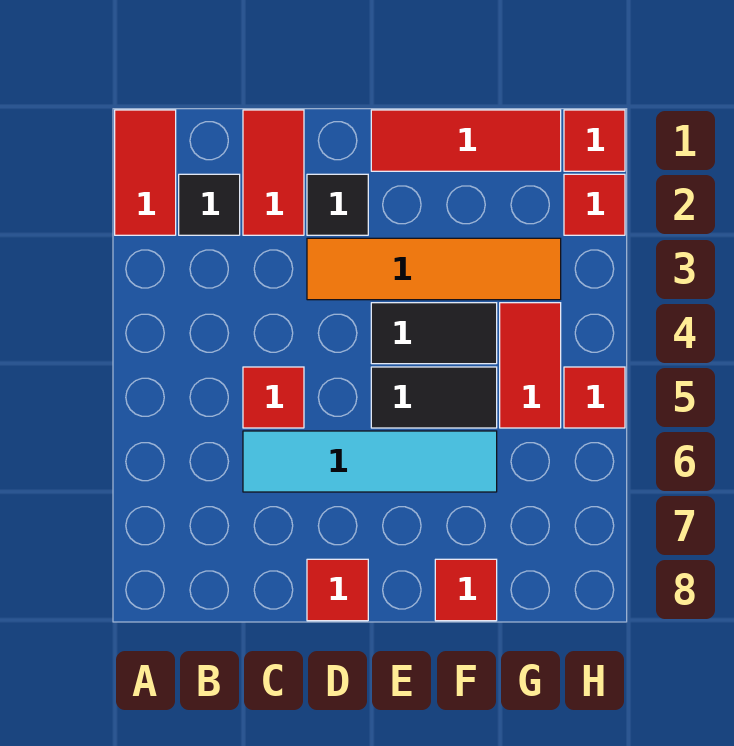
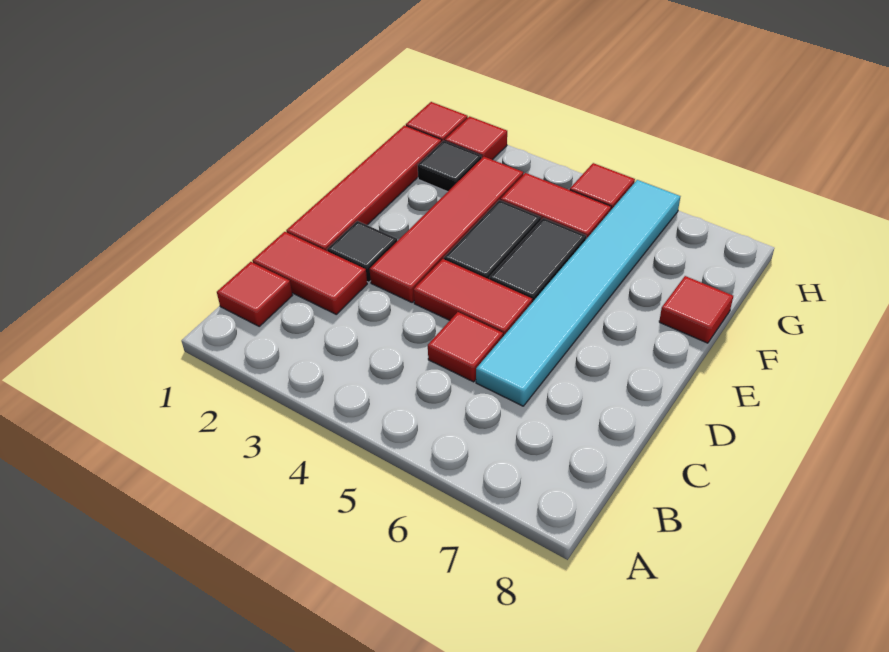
red tile A1:A2 level 1 -> red tile D4:D5 level 1
black tile B2 level 1 -> black tile G2 level 1
cyan tile C6:F6 level 1 -> cyan tile C6:H6 level 1
orange tile D3:G3 level 1 -> red tile D3:G3 level 1
red tile D8 level 1 -> red tile B1 level 1
red tile E1:G1 level 1 -> red tile D1:G1 level 1

